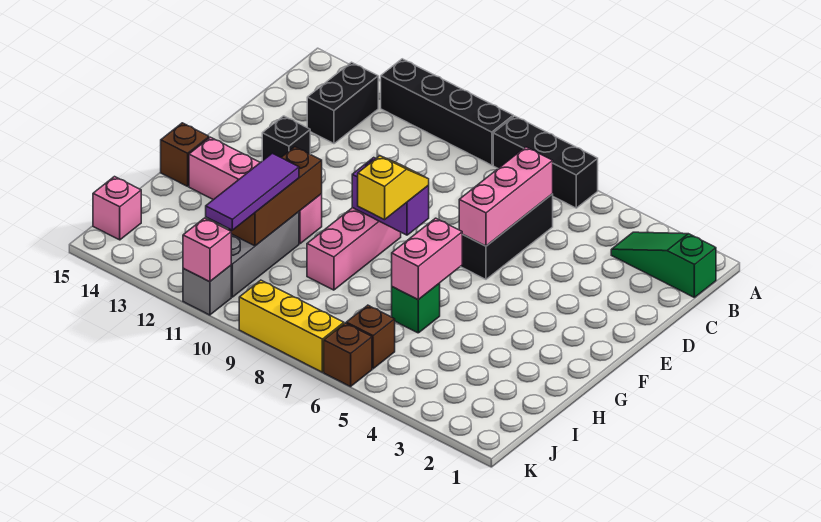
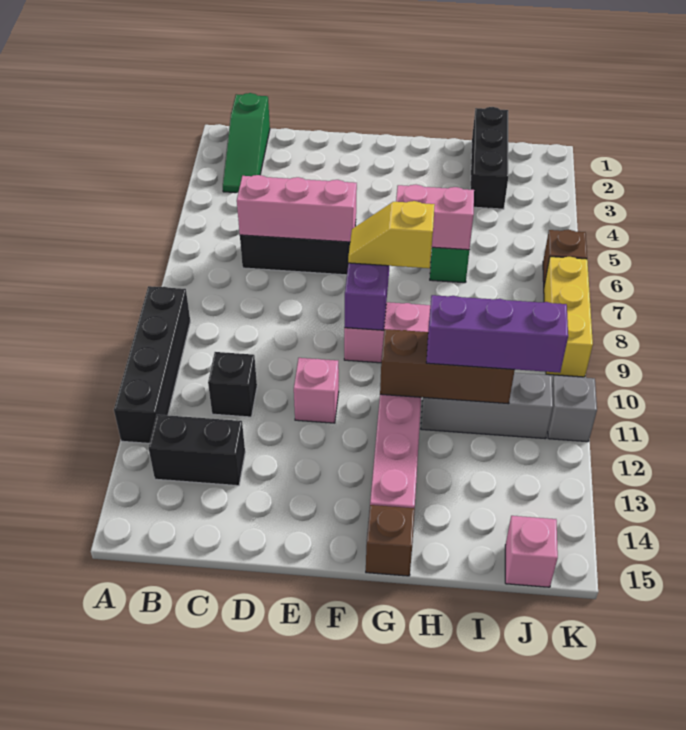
black brick A6:A8 level 1 -> black brick I1:I3 level 1
black brick E13 level 1 -> black brick C11 level 1
purple tile H11:J11 level 3 -> purple brick H11:J11 level 3
brown brick J6 level 1 -> none
pink brick K11 level 2 -> pink brick E11 level 1

